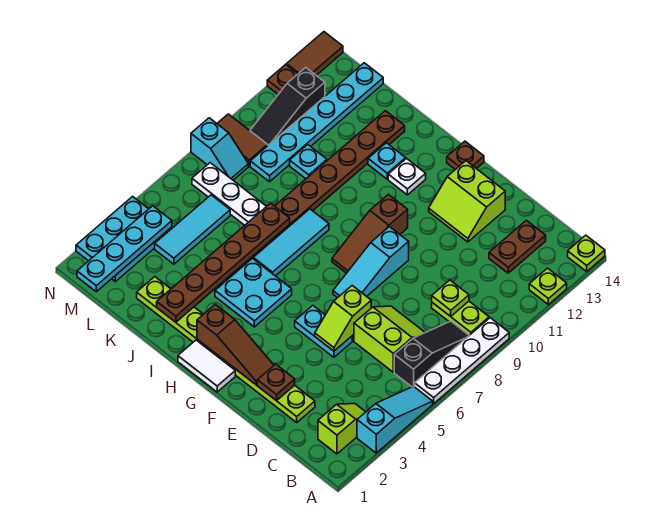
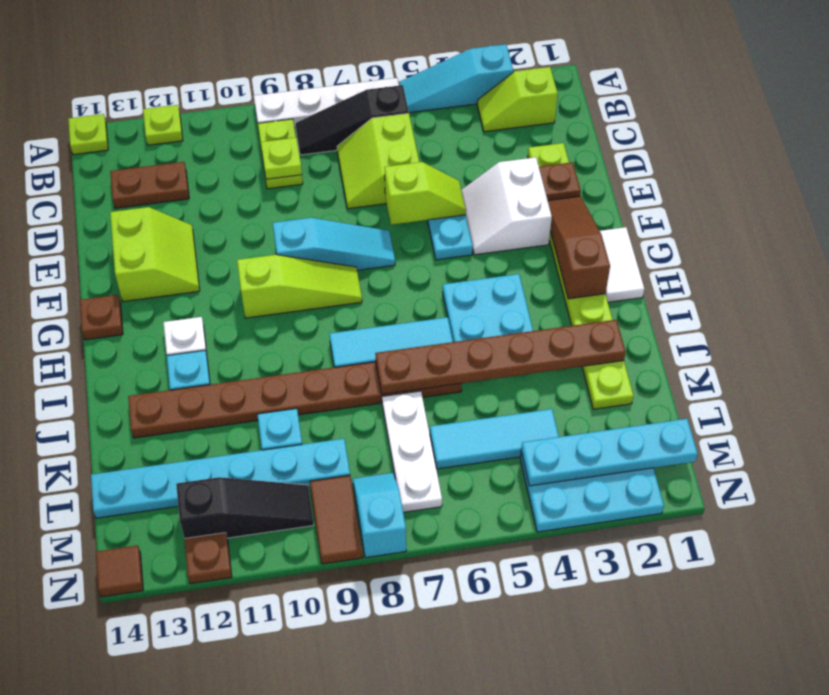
none -> white slope E3:F4 level 1 top 3
brown slope G8:G10 level 1 top 10 -> lime slope G8:G10 level 1 top 10
brown tile N13:N14 level 1 -> brown tile N14 level 1

